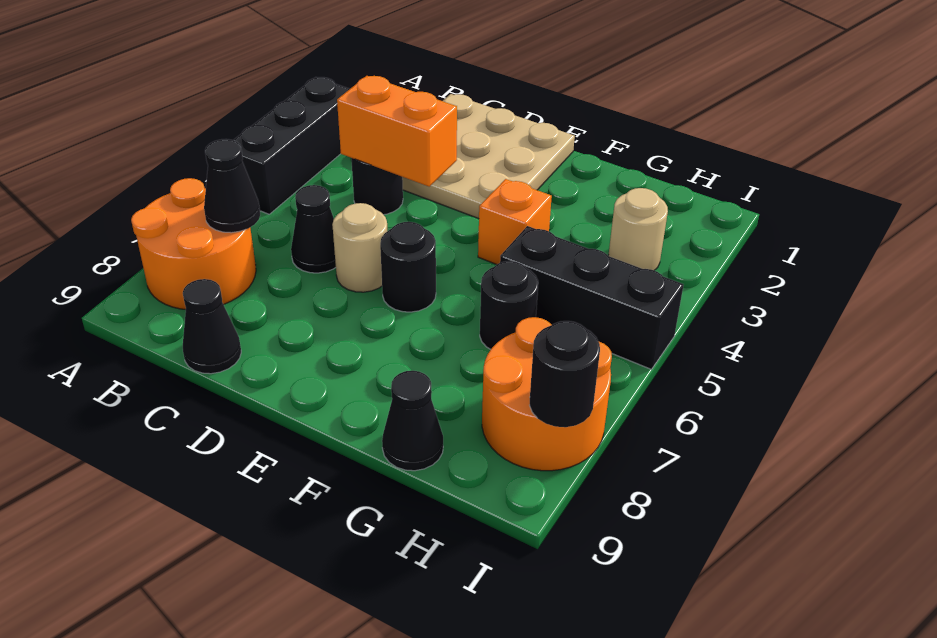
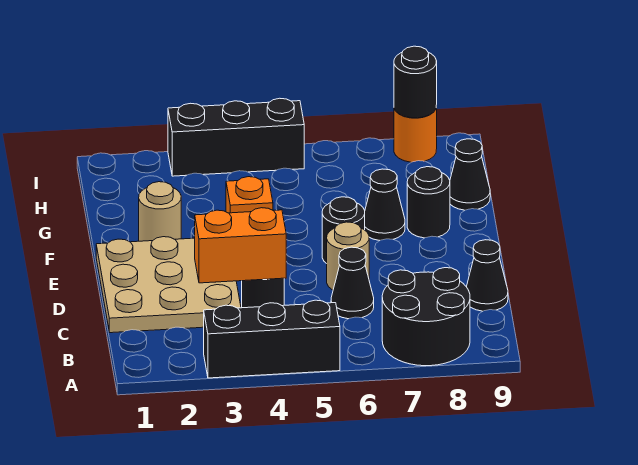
orange round brick A7:B8 level 1 -> black round brick A7:B8 level 1
black cone B7 level 2 -> black cone F7 level 1
orange brick C4:D4 level 2 -> orange brick C3:C4 level 2
black brick G5:I5 level 1 -> black brick I3:I5 level 1
black round brick G6 level 1 -> black round brick F8 level 1
tan round brick H3 level 1 -> tan round brick F2 level 1
orange round brick H7:I8 level 1 -> orange round brick I8 level 1

